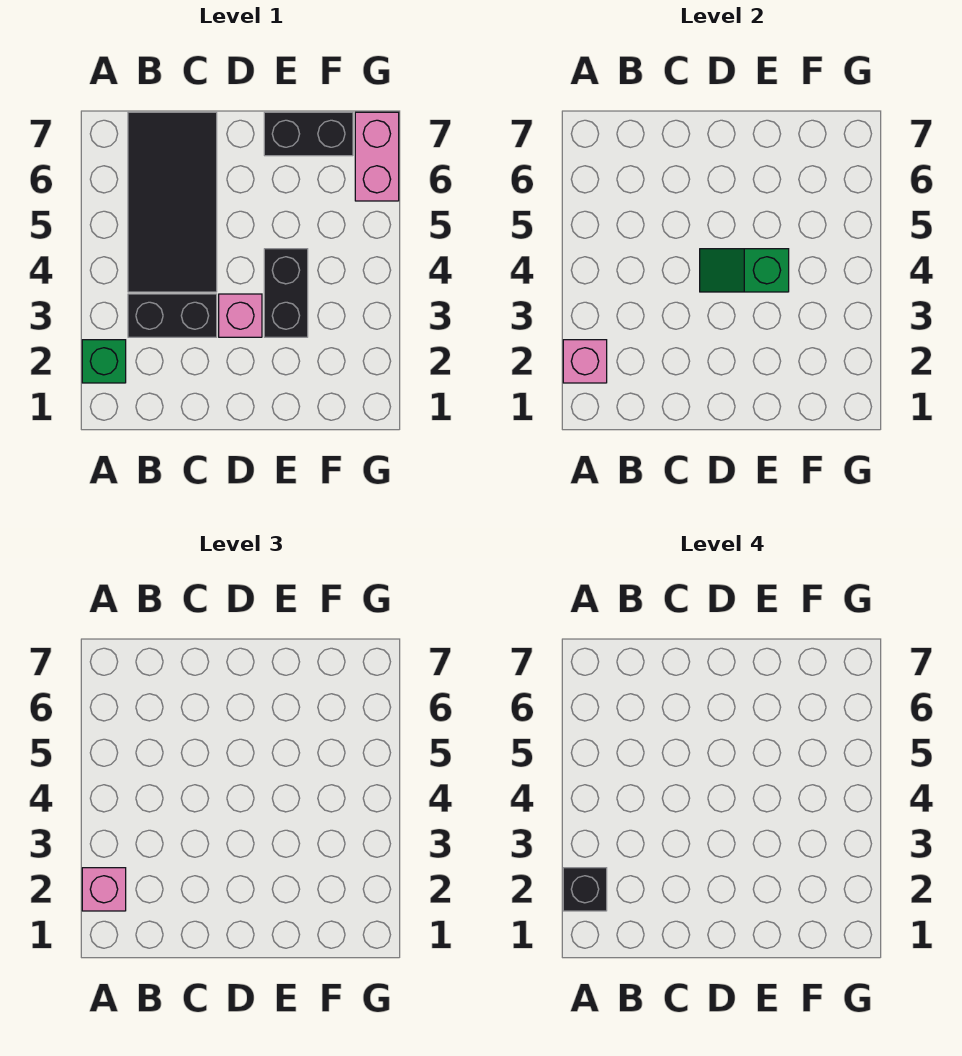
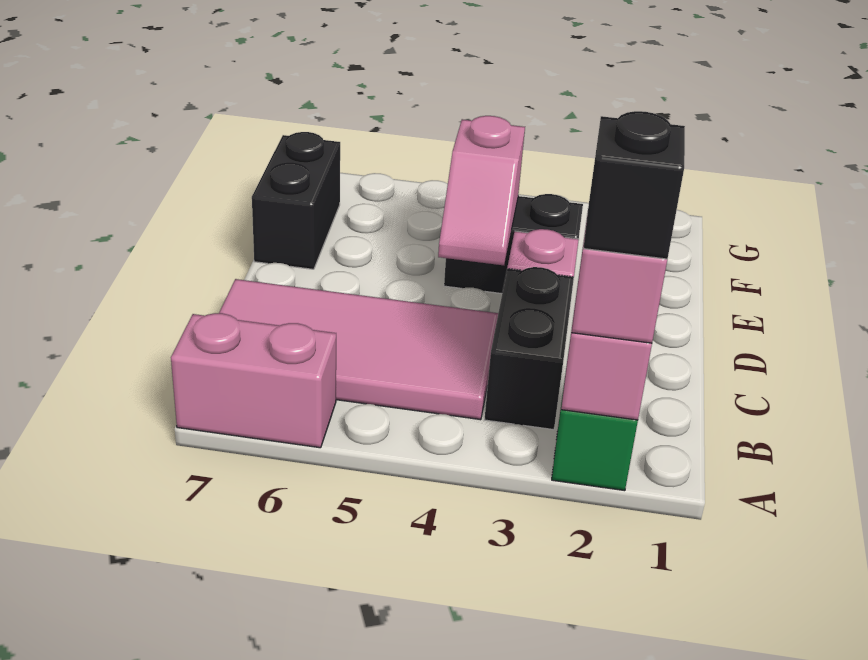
black tile B4:C7 level 1 -> pink tile B4:C7 level 1
green slope D4:E4 level 2 top E -> pink slope D4:E4 level 2 top E
pink brick G6:G7 level 1 -> pink brick A6:A7 level 1

